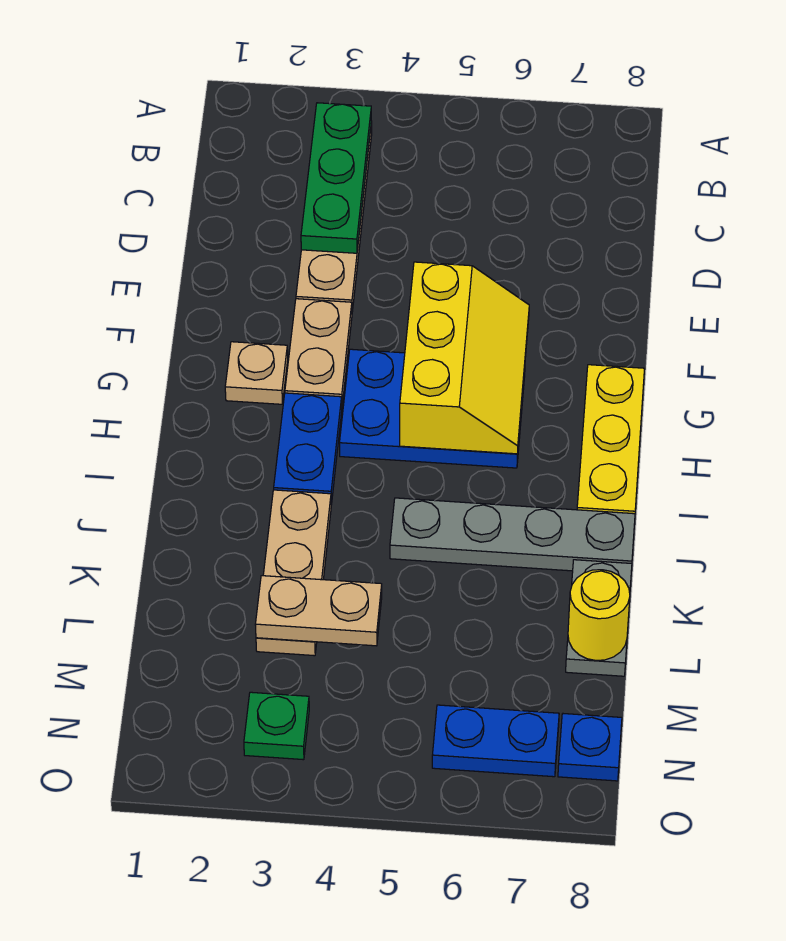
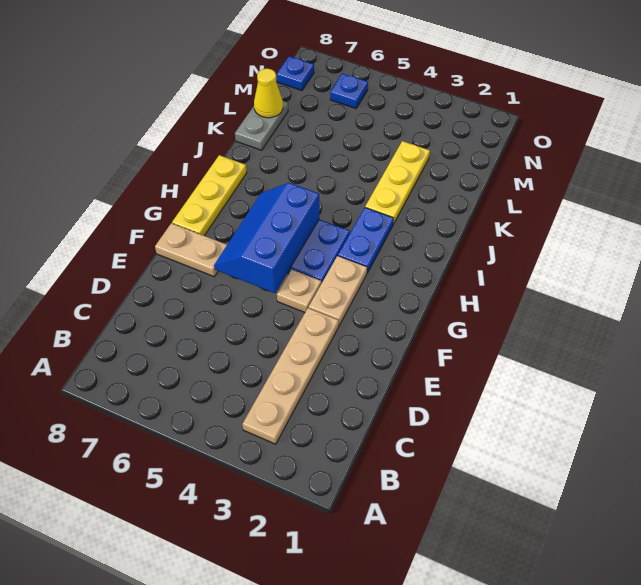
green plate B3:D3 level 2 -> none
yellow slope F5:H6 level 2 top 5 -> blue slope F5:H6 level 2 top 5
tan plate G2 level 1 -> tan plate F4 level 1
tan plate J3:L3 level 1 -> yellow plate J3:L3 level 1
grey plate J5:J8 level 1 -> none
tan plate L3:L4 level 2 -> tan plate F7:F8 level 1
yellow round brick L8 level 2 -> yellow cone L8 level 2
green plate N3 level 1 -> none
blue plate N6:N7 level 1 -> blue plate N6 level 1

